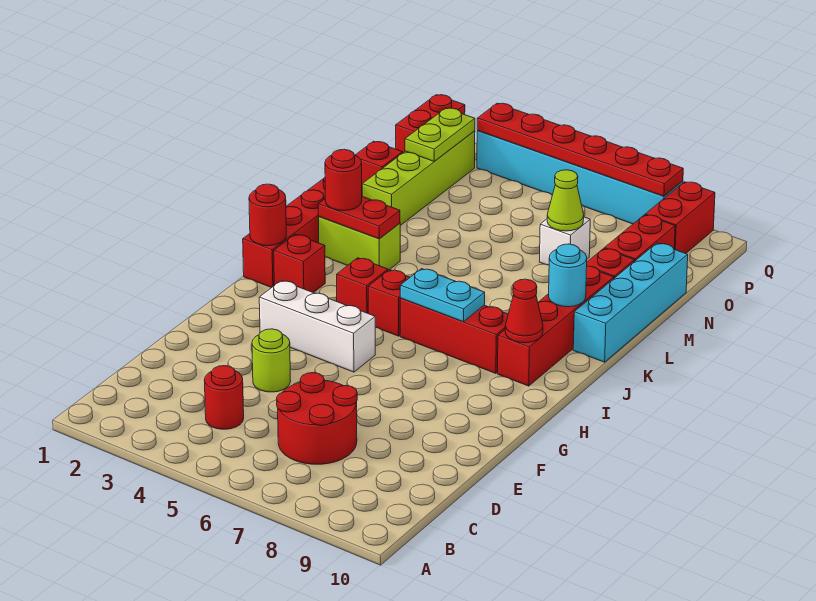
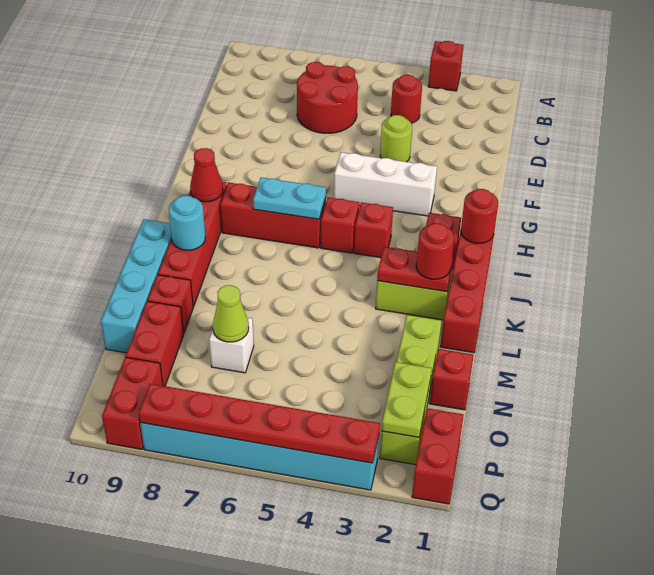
none -> red brick A3 level 1

